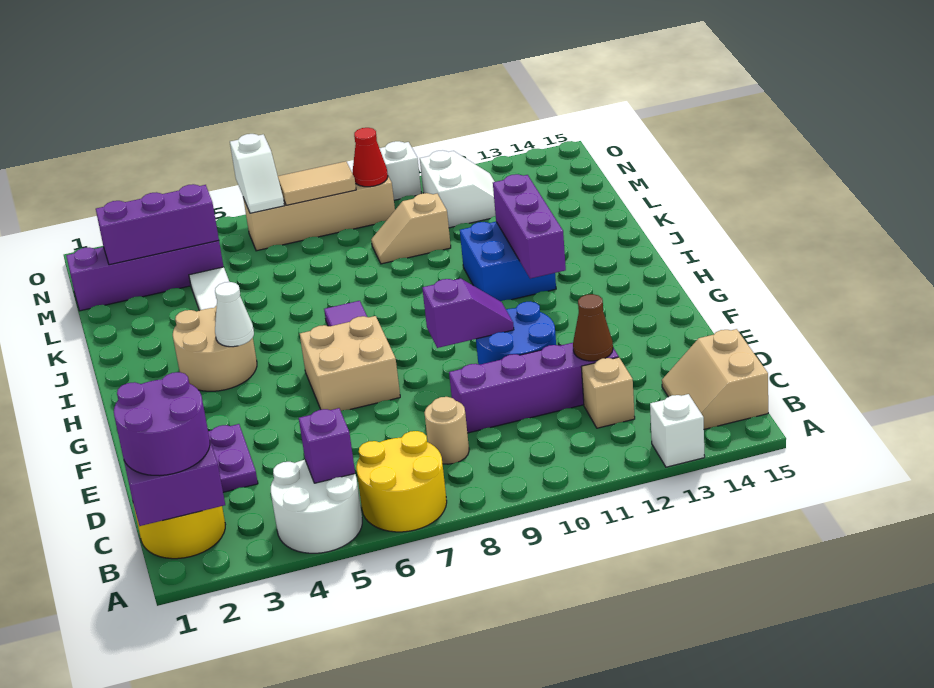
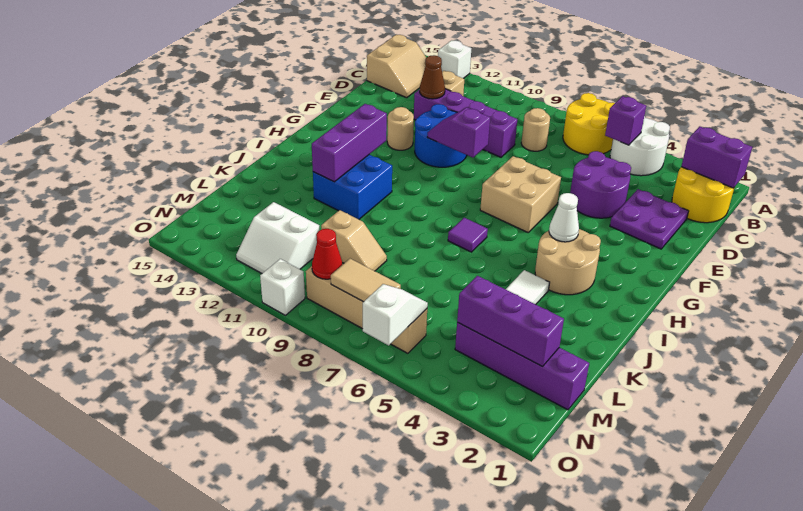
purple round brick B1:C2 level 3 -> purple round brick D4:E5 level 1
none -> tan round brick F12 level 1
white slope M11:N12 level 1 top 11 -> white slope M11:N12 level 1 top M

